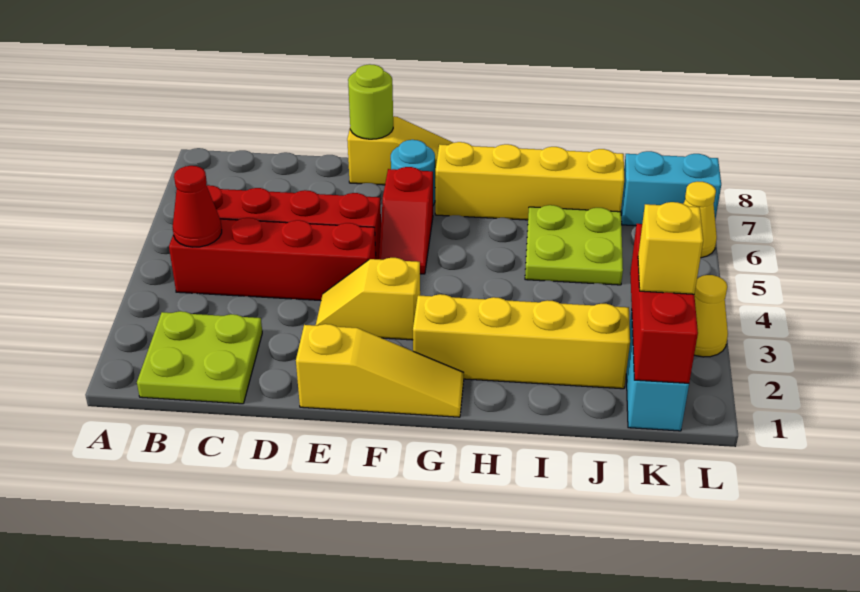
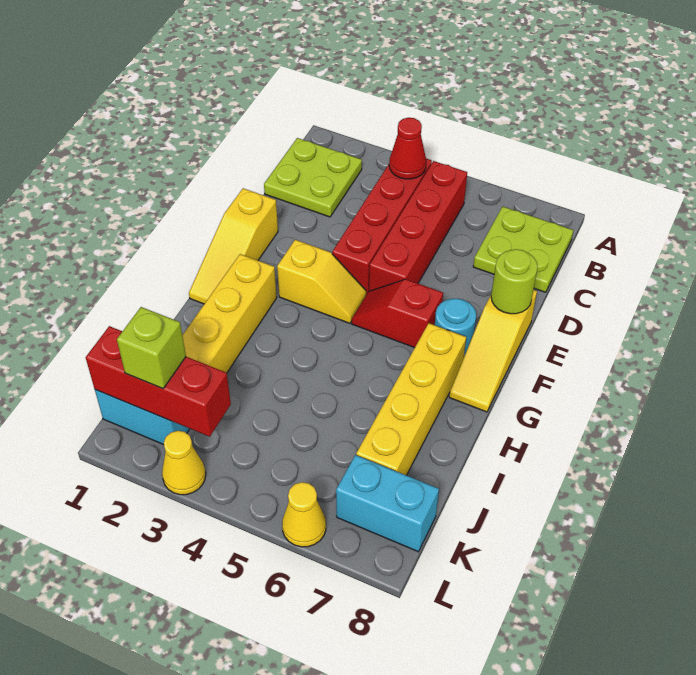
yellow slope E3:F3 level 1 top F -> yellow slope F3:F4 level 1 top 3
lime plate I5:J6 level 1 -> lime plate B7:C8 level 1
yellow brick K2 level 3 -> lime brick K2 level 3
cyan brick K7:L7 level 1 -> cyan brick K7:K8 level 1

